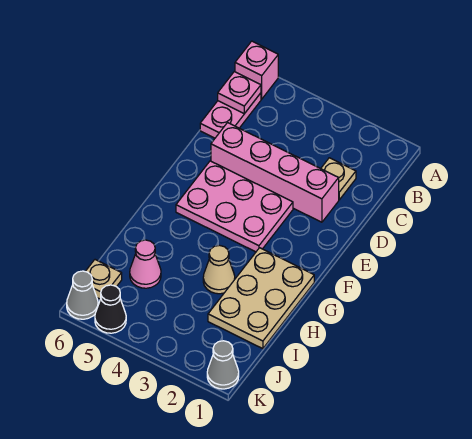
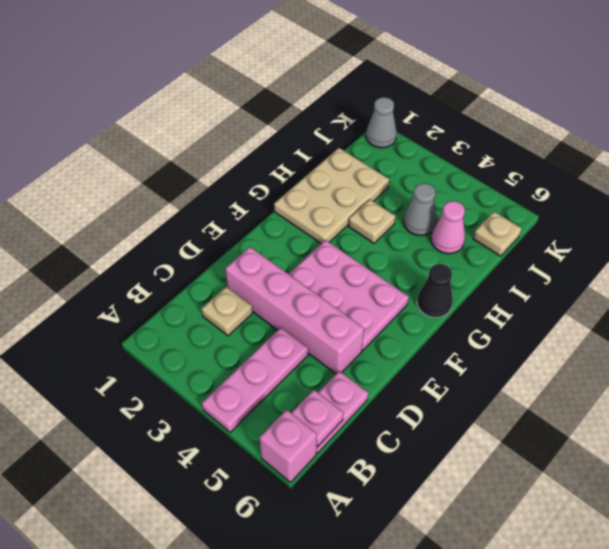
none -> pink plate A4:C4 level 1
tan cone H3 level 1 -> tan plate H3 level 1
black cone K5 level 1 -> black cone G6 level 1
grey cone K6 level 1 -> grey cone I4 level 1

